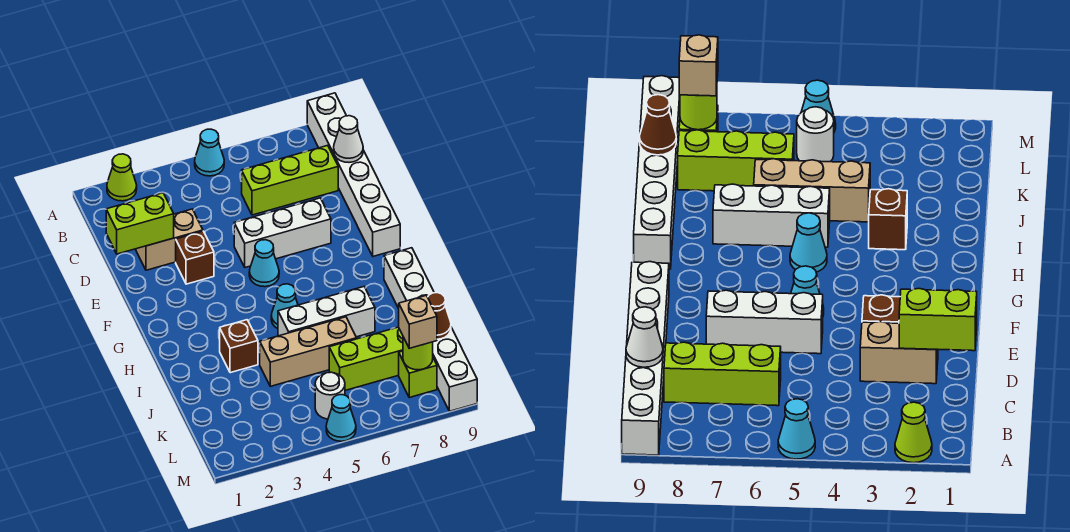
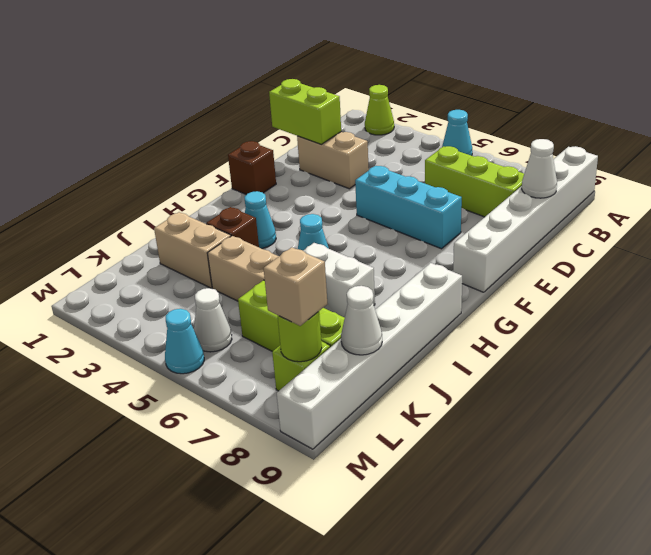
brown brick E3 level 1 -> brown brick F1 level 1
white brick E5:E7 level 1 -> cyan brick E5:E7 level 1
cyan cone F5 level 1 -> cyan cone H3 level 1
white brick I5:I7 level 1 -> white brick I6:I7 level 1
none -> tan brick J2:J3 level 1
brown cone K9 level 2 -> white cone K9 level 2
white round brick L5 level 1 -> white cone L5 level 1

